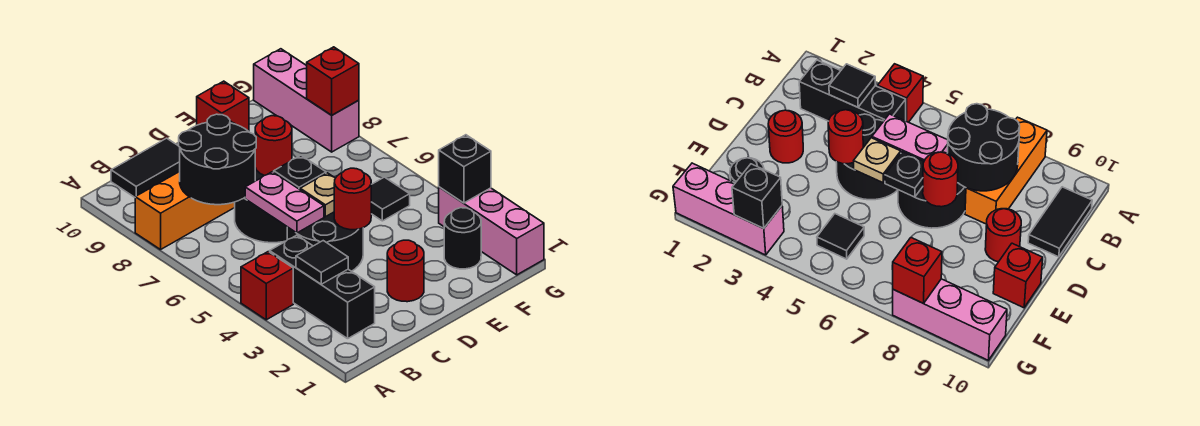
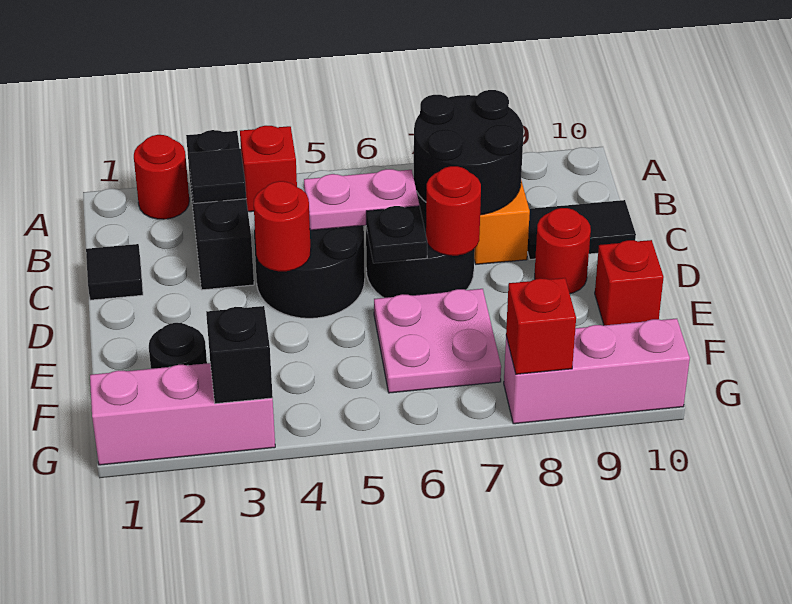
black brick B2:B4 level 1 -> black brick A3:C3 level 1
black tile B10:C10 level 1 -> black tile C9:C10 level 1
red round brick D2 level 1 -> red round brick A2 level 1
tan plate D5 level 2 -> none
none -> pink plate E6:F7 level 1
black tile F5 level 1 -> black tile C1 level 1

